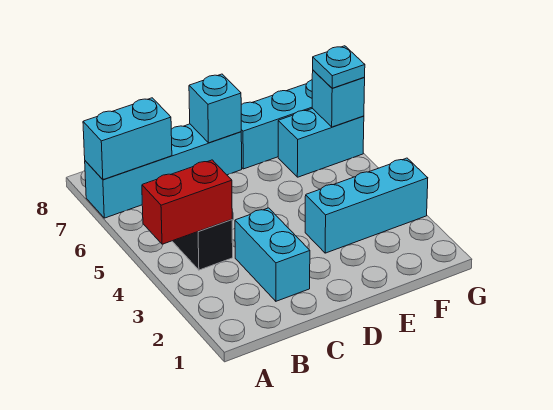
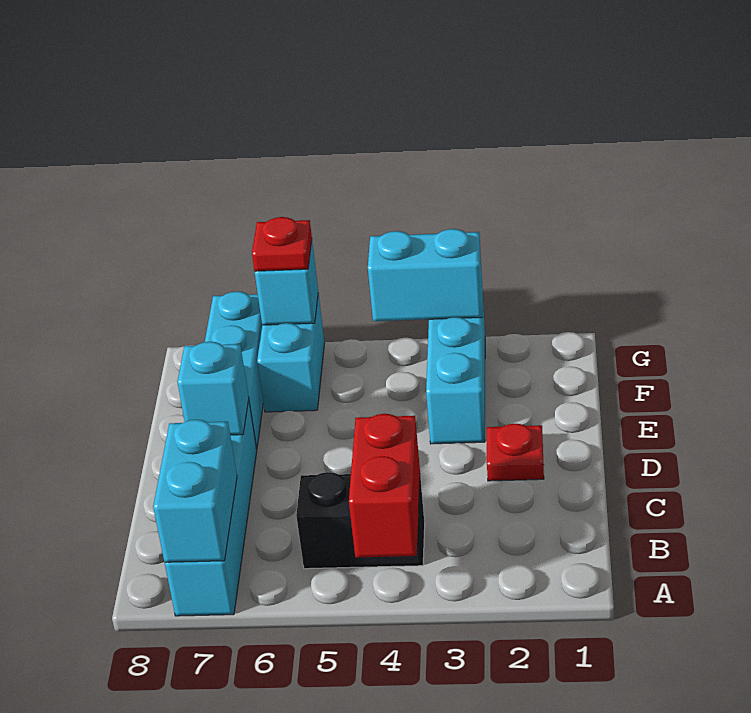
cyan brick C2:C3 level 1 -> cyan brick G3:G4 level 2
none -> red plate D2 level 1
cyan plate G6 level 3 -> red plate G6 level 3

